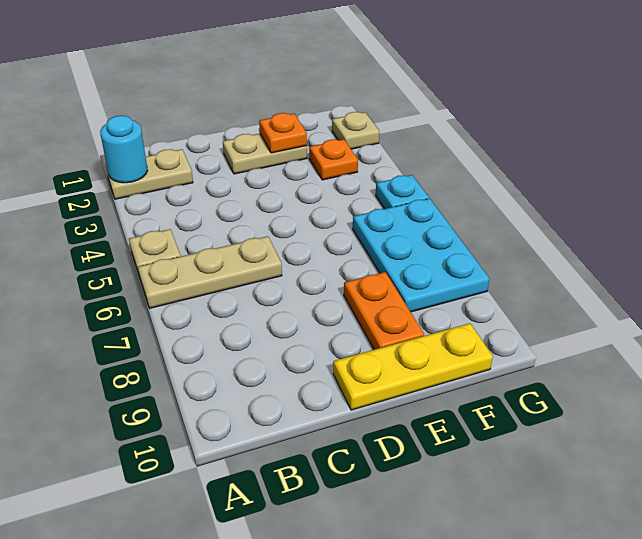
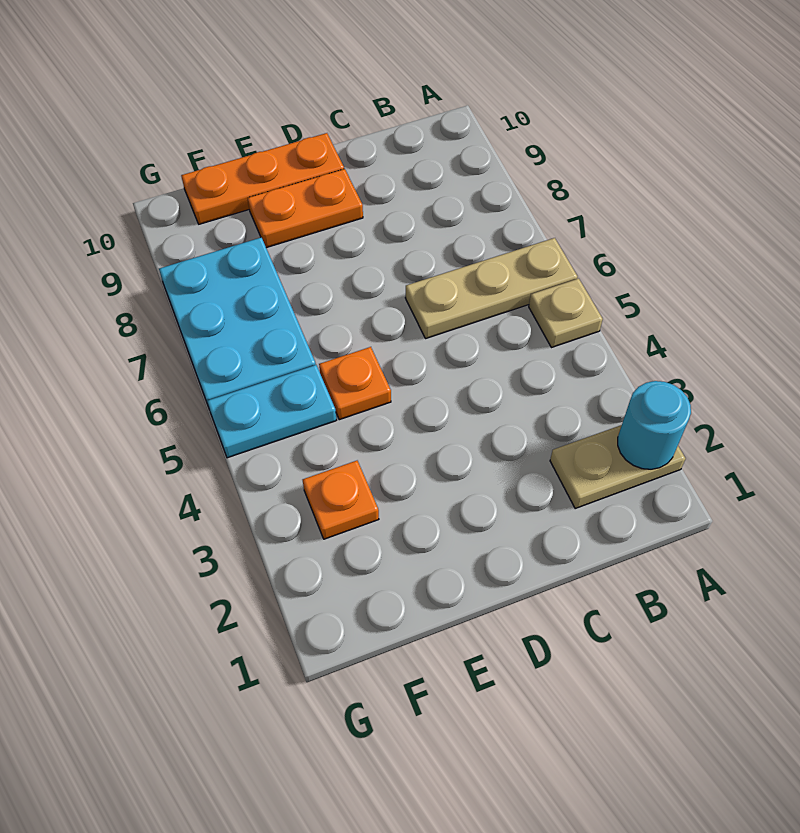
tan plate D2:E2 level 1 -> none
yellow plate D10:F10 level 1 -> orange plate D10:F10 level 1
orange plate E2 level 2 -> orange plate E5 level 1
orange plate E8:E9 level 1 -> orange plate D9:E9 level 1
tan plate G2 level 1 -> none
cyan plate G5 level 1 -> cyan plate F5:G5 level 1

